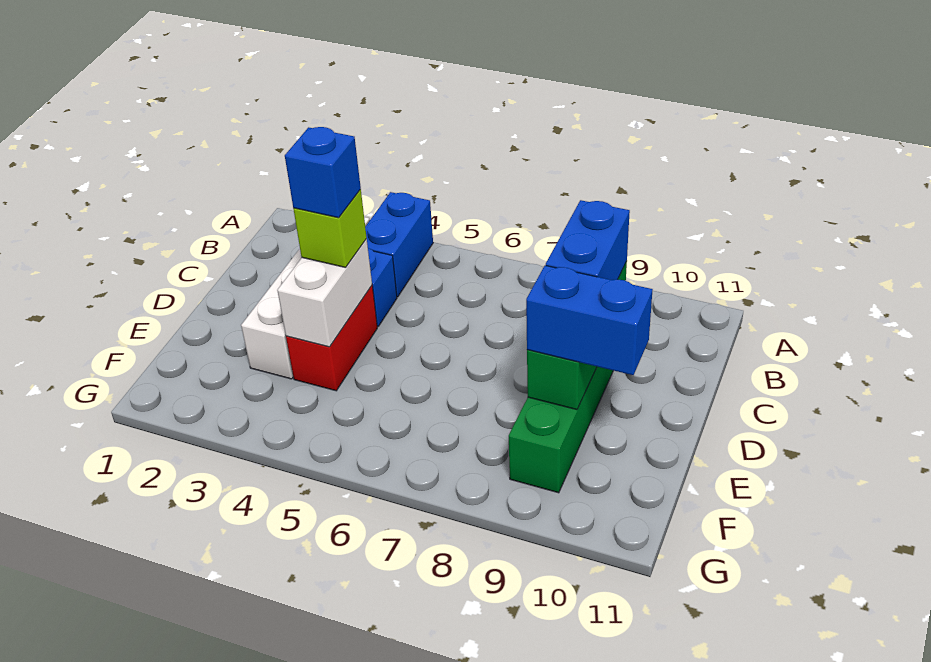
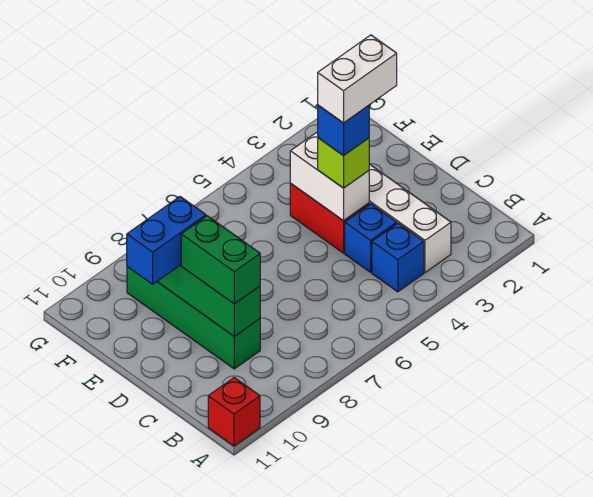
blue brick A4:B4 level 1 -> blue brick B4 level 1
none -> red brick A11 level 1
blue brick C9:D9 level 3 -> green brick C9:D9 level 3
none -> white brick D3:D4 level 5

